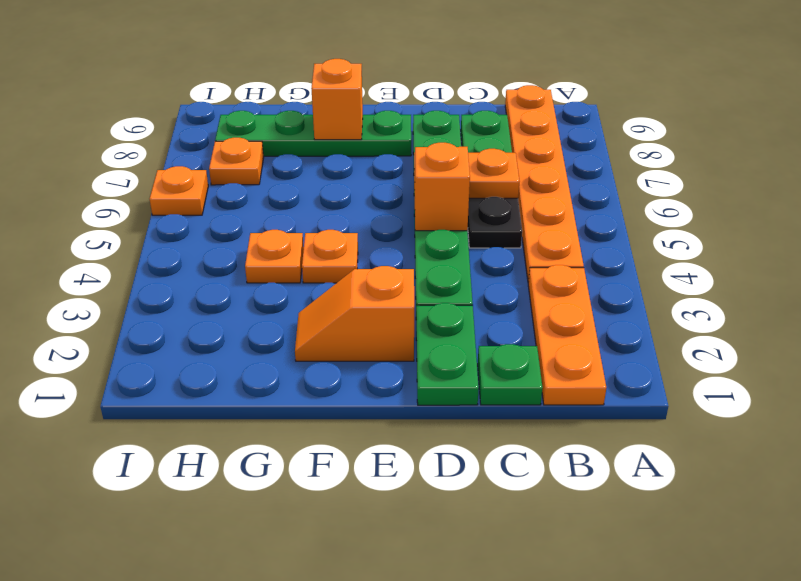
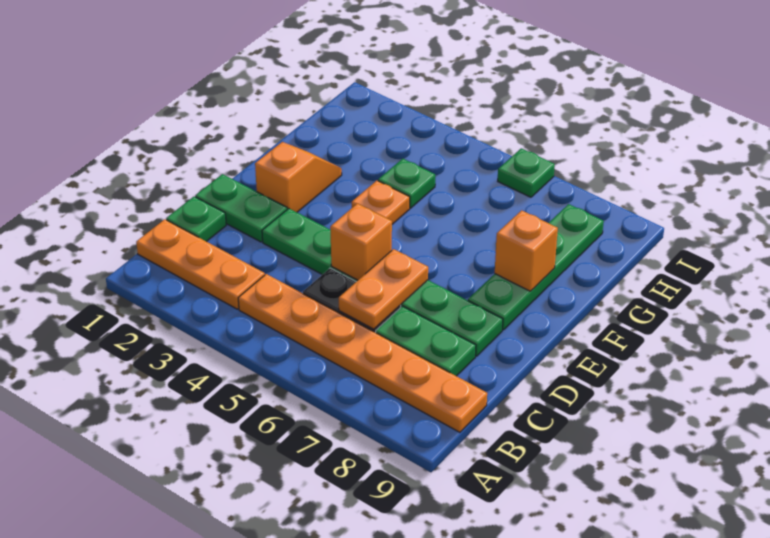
orange plate G4 level 1 -> green plate G4 level 1
orange plate H7 level 1 -> none
orange plate I6 level 1 -> green plate I6 level 1

